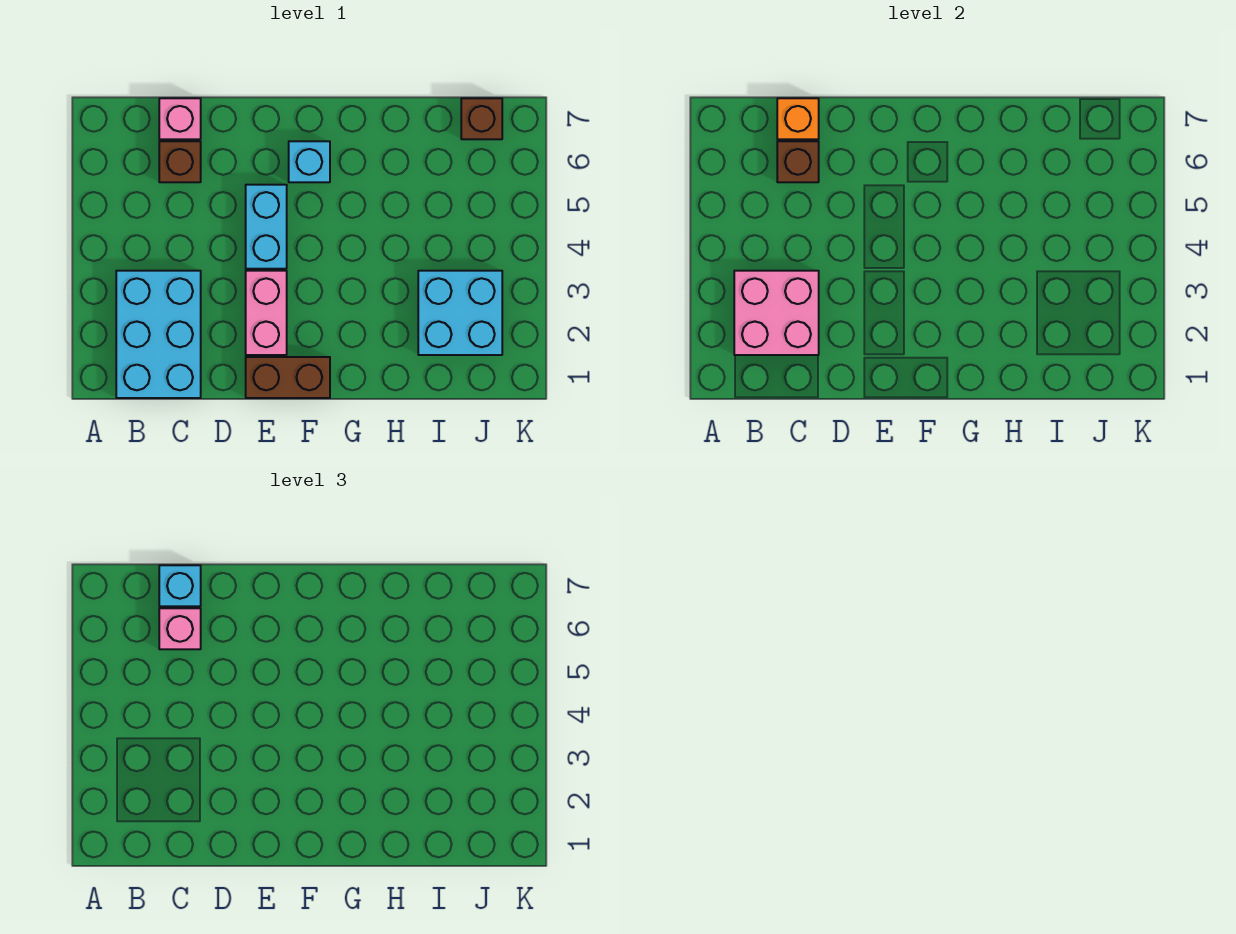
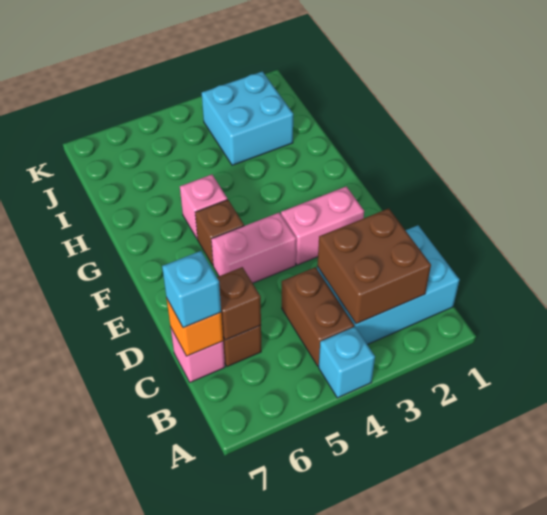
pink brick B2:C3 level 2 -> brown brick B2:C3 level 2
pink brick C6 level 3 -> pink brick G5 level 1
brown brick E1:F1 level 1 -> brown brick B4:C4 level 1
cyan brick E4:E5 level 1 -> pink brick E4:E5 level 1
cyan brick F6 level 1 -> cyan brick A4 level 1
brown brick J7 level 1 -> brown brick F5 level 1

